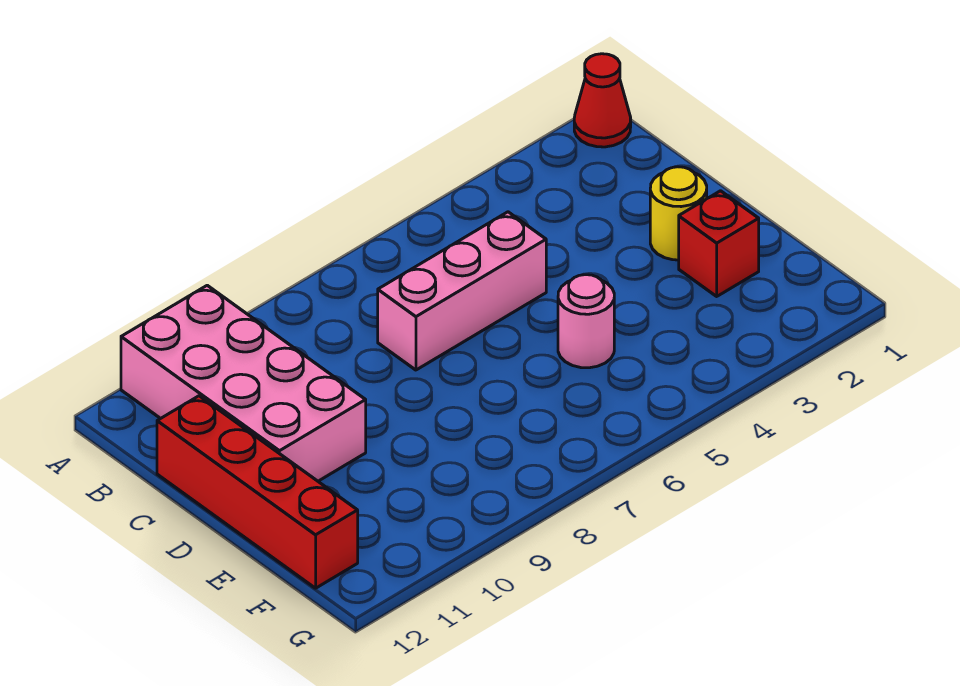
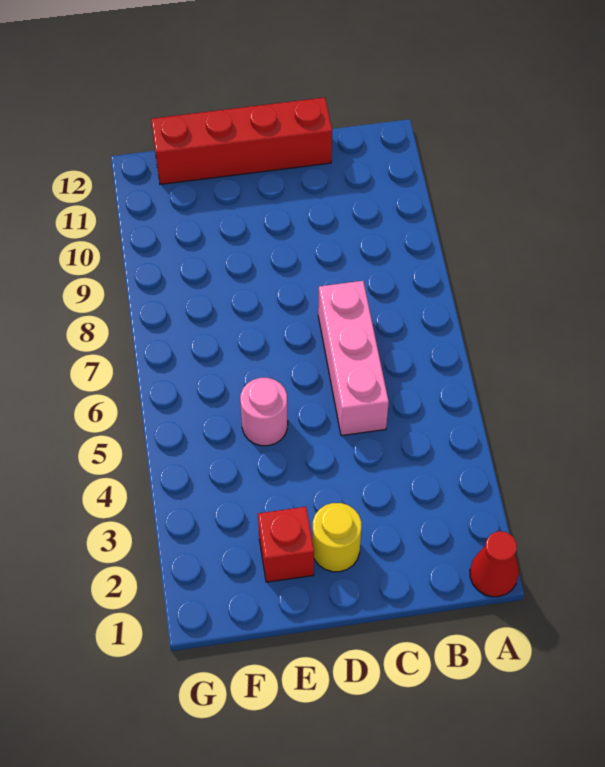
pink brick A10:D11 level 1 -> none

